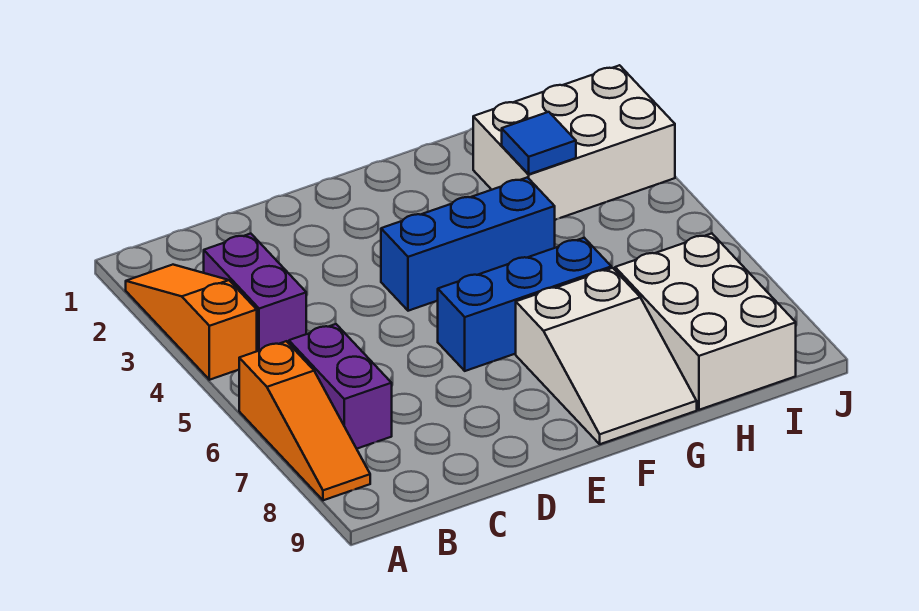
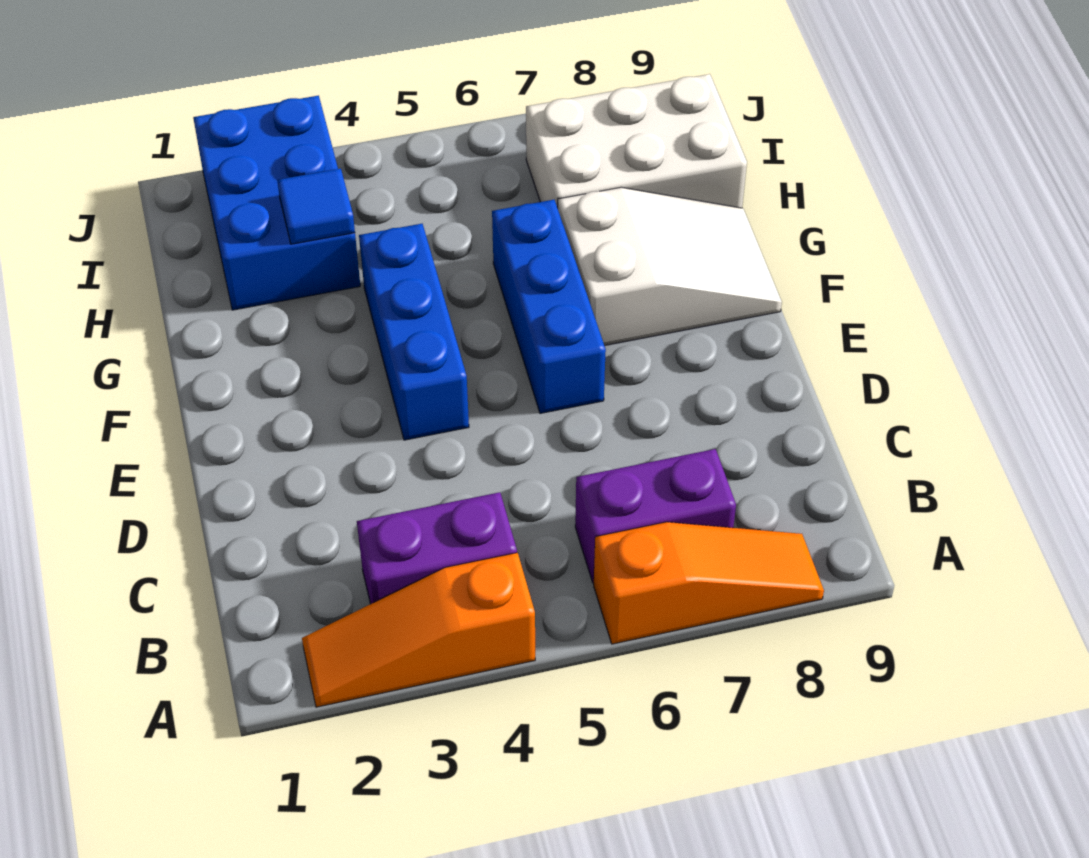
white brick H2:J3 level 1 -> blue brick H2:J3 level 1

